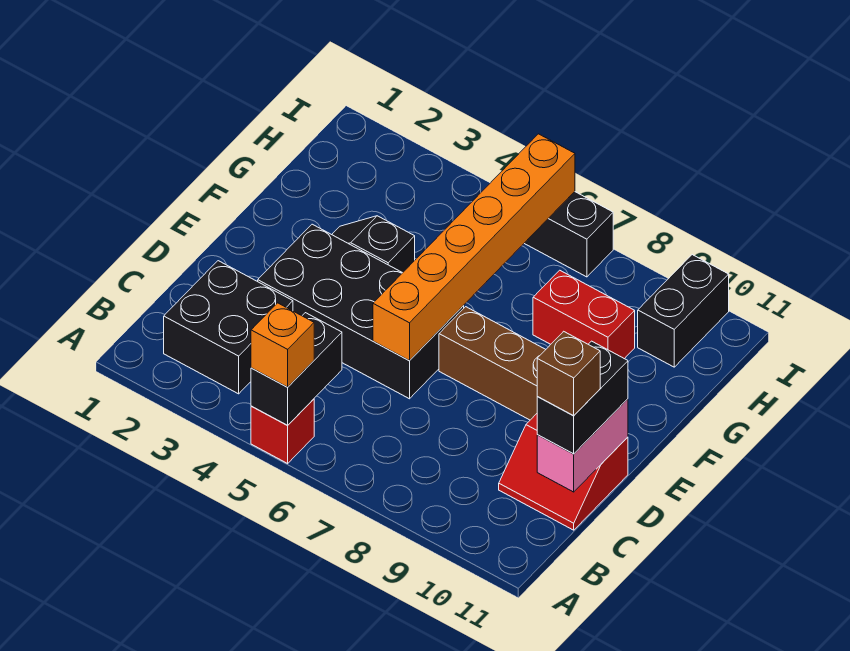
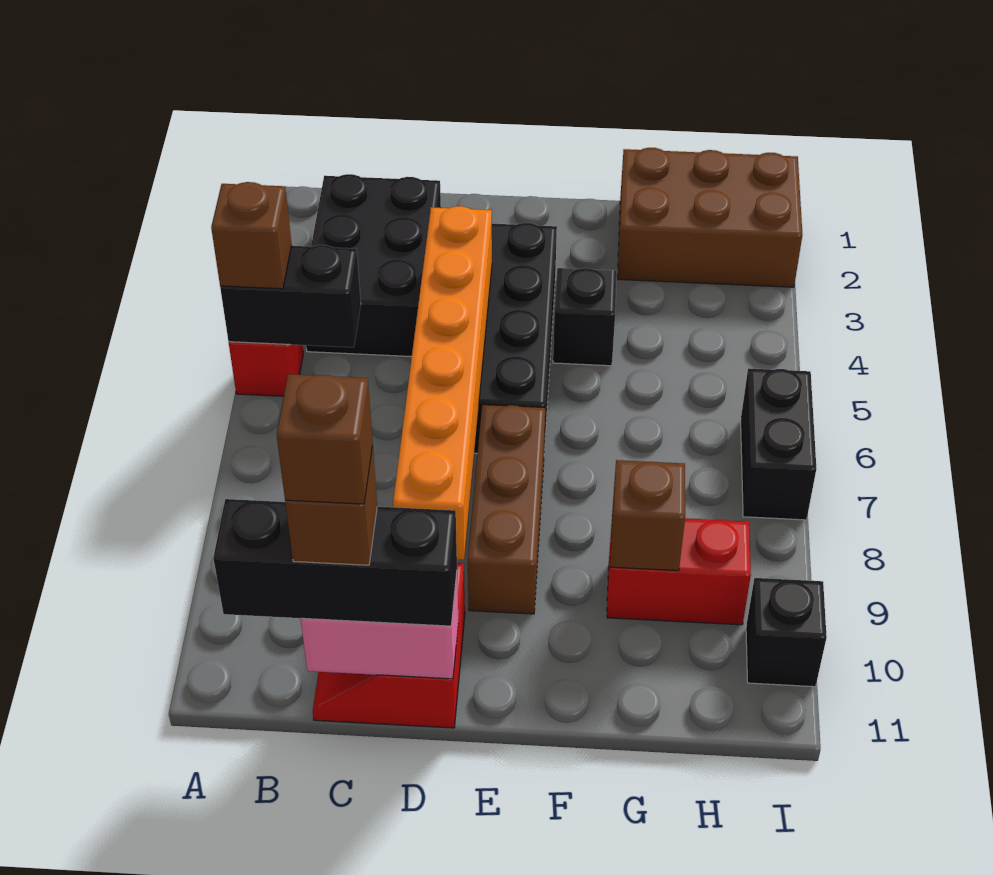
orange brick A5 level 3 -> brown brick A5 level 3
black brick B2:C3 level 1 -> black brick B2:C4 level 1
black brick C11:D11 level 3 -> black brick B11:D11 level 3
none -> brown brick C11 level 5
orange brick D6:I6 level 2 -> orange brick D4:D9 level 2
none -> brown brick G1:I2 level 1
red brick G8:G9 level 1 -> red brick G9:H9 level 1
none -> brown brick G9 level 2
black brick H10:I10 level 1 -> black brick I10 level 1

